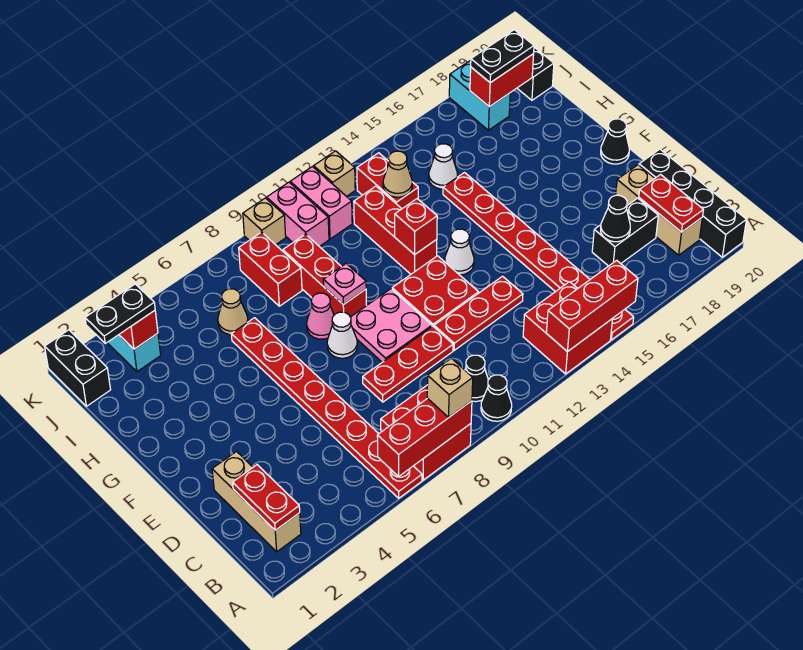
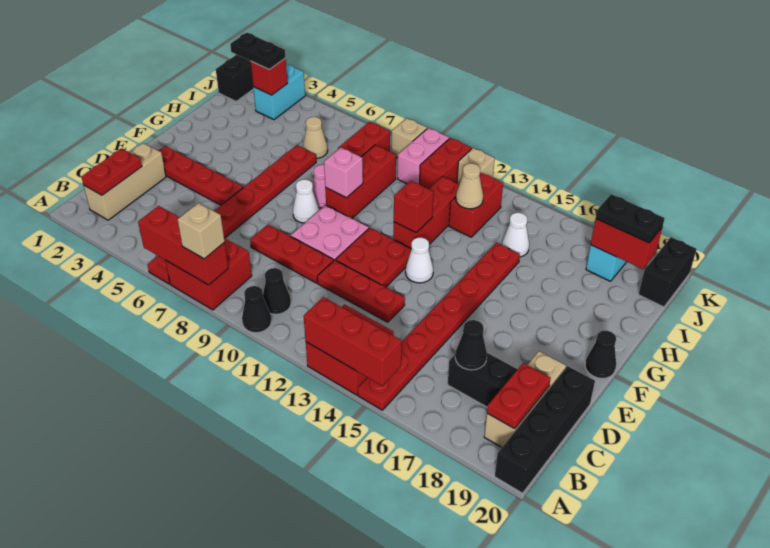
none -> red plate E2:E5 level 1
pink plate G9 level 2 -> pink brick G9 level 2
pink brick J11:K11 level 1 -> red brick J11:K11 level 1

